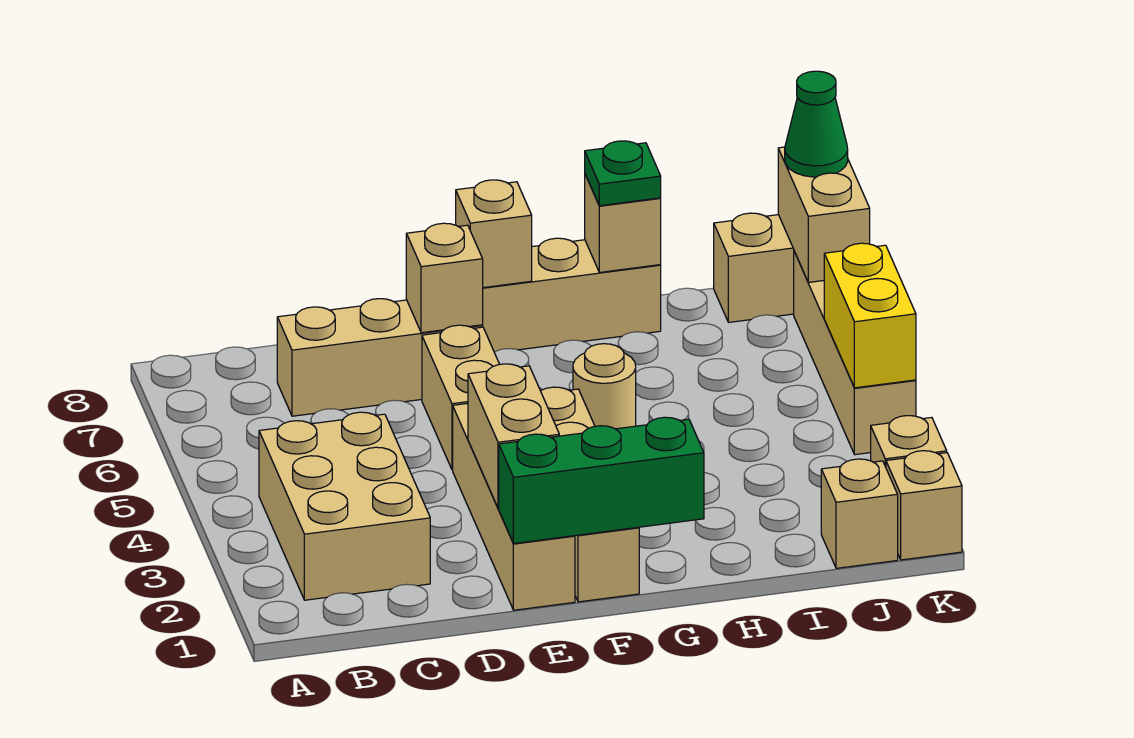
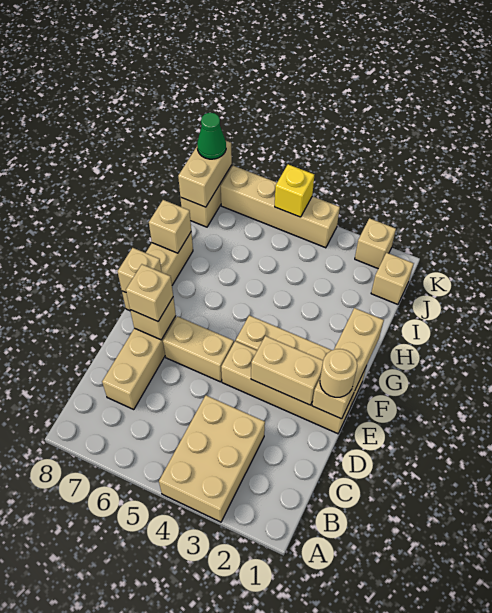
tan brick B2:C4 level 1 -> tan brick A3:C4 level 1
green brick E1:G1 level 2 -> tan brick E1:G1 level 2
tan round brick G5 level 1 -> tan round brick E1 level 3
green plate H8 level 3 -> none
tan brick K1 level 1 -> tan brick E7 level 3
yellow brick K4:K5 level 2 -> yellow brick K5 level 2
tan brick K7:K8 level 2 -> tan brick J8:K8 level 2

